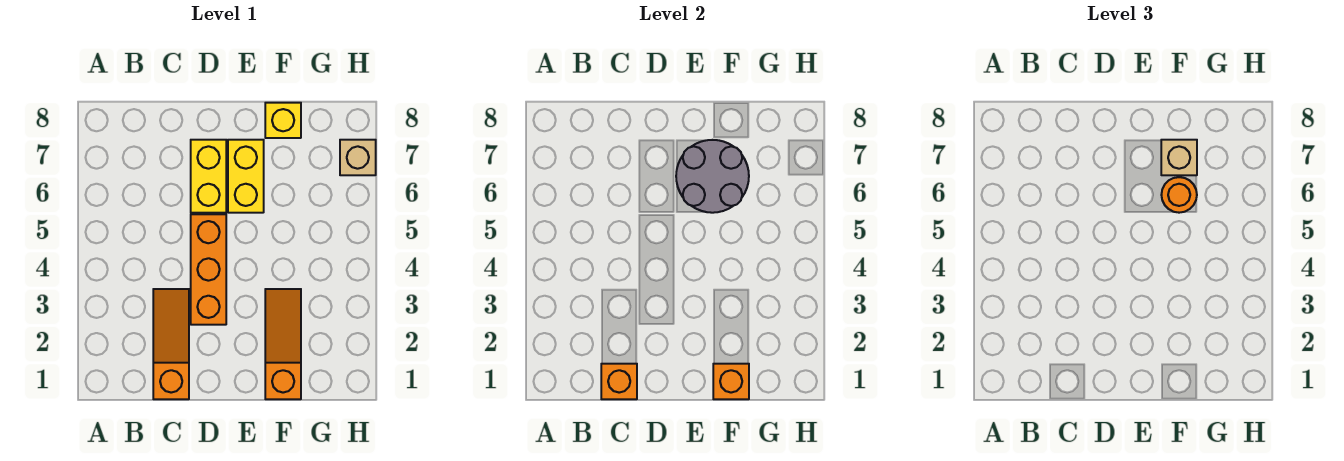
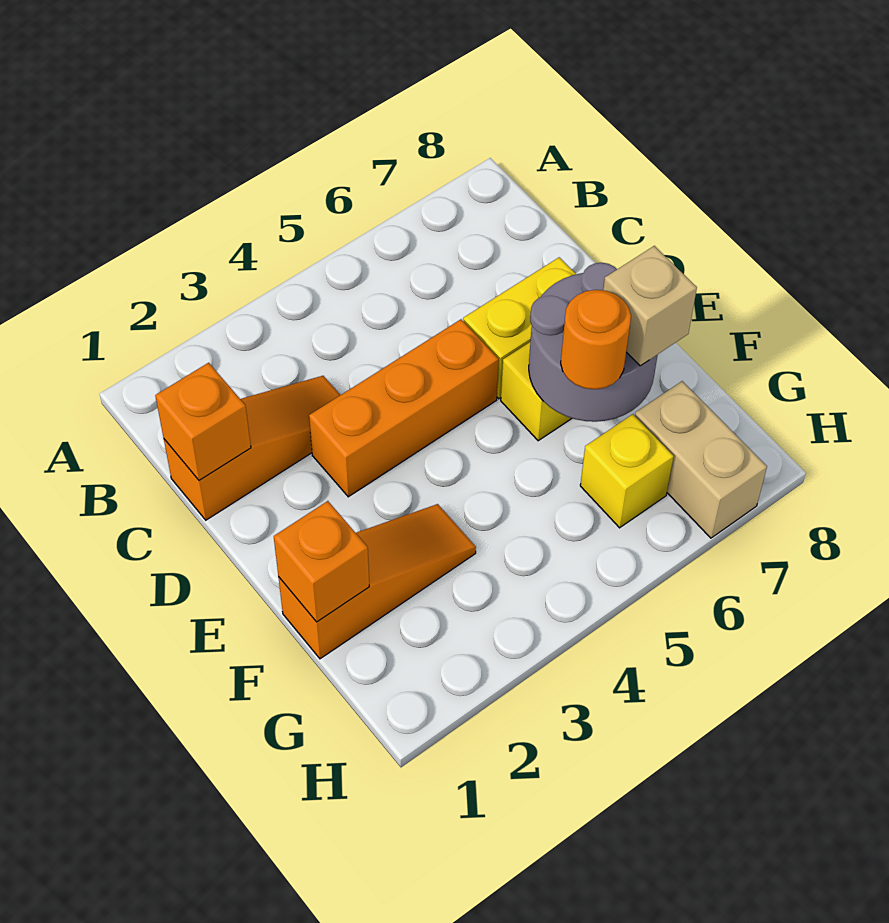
yellow brick F8 level 1 -> yellow brick G6 level 1
tan brick H7 level 1 -> tan brick G7:H7 level 1

